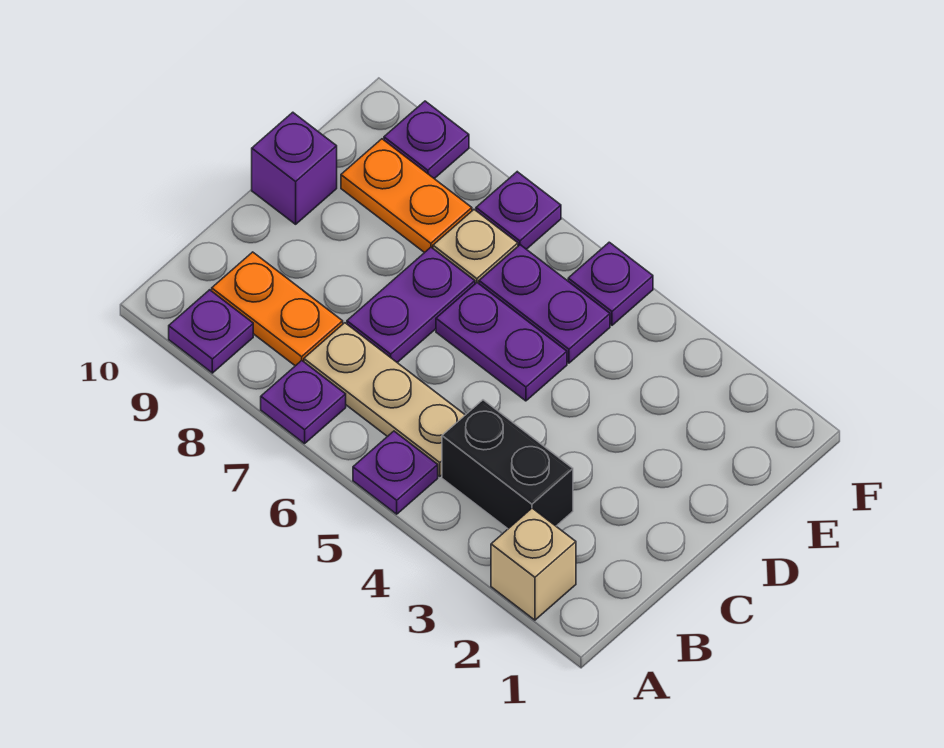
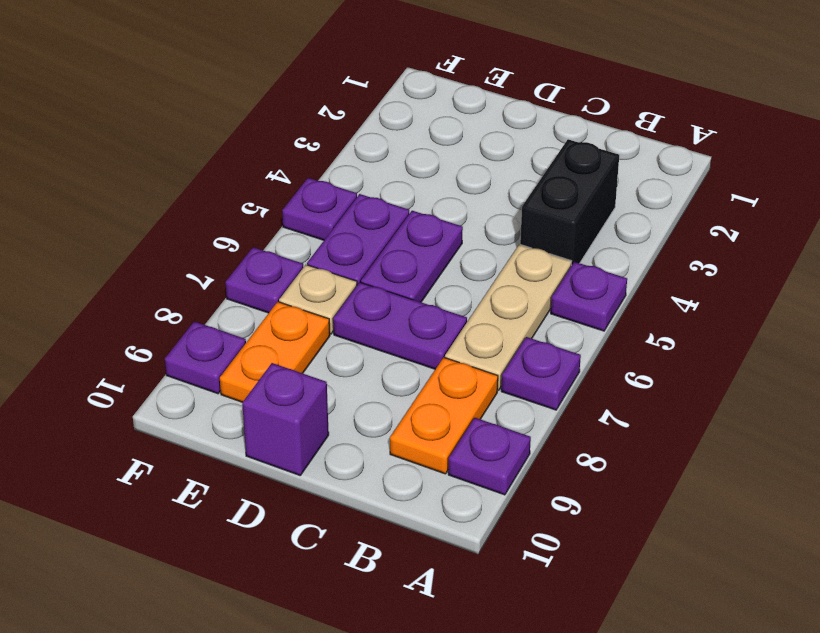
tan brick A2 level 1 -> none

